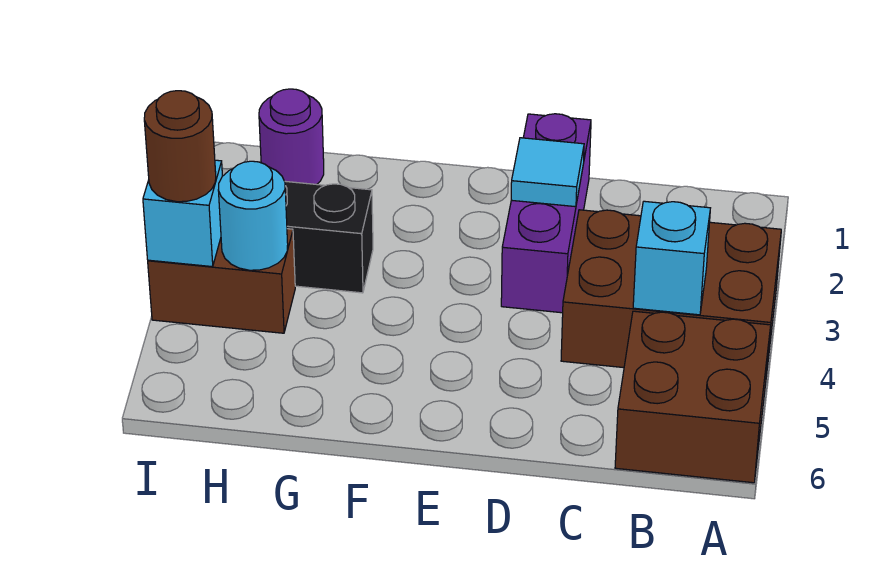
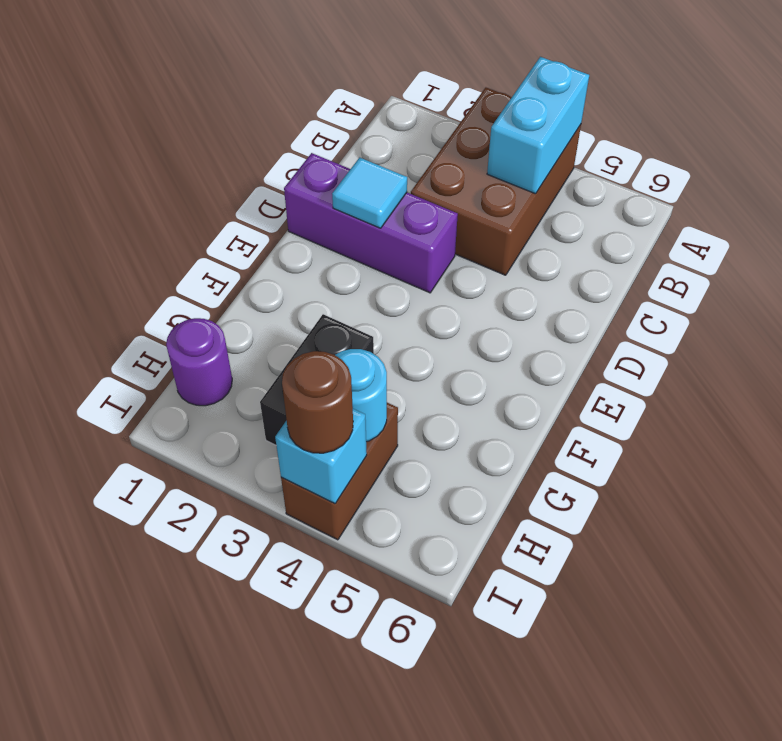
brown brick A5:B6 level 1 -> none
cyan brick B4 level 2 -> cyan brick A4:B4 level 2

